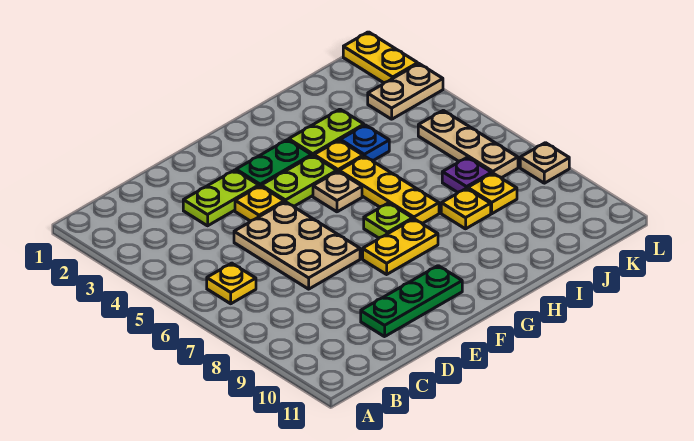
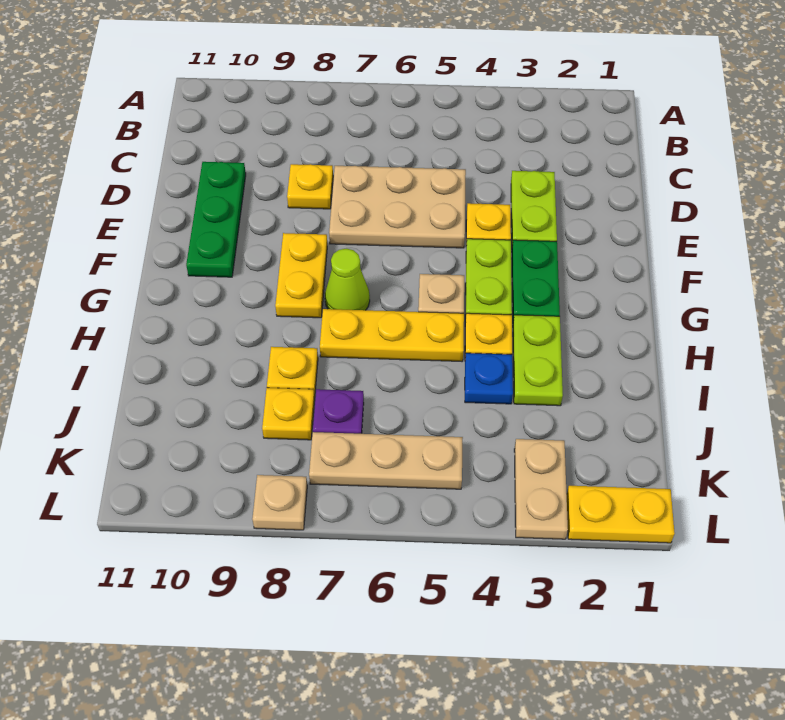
yellow plate B6 level 1 -> yellow plate D8 level 1
lime plate G7 level 1 -> lime cone G7 level 1

